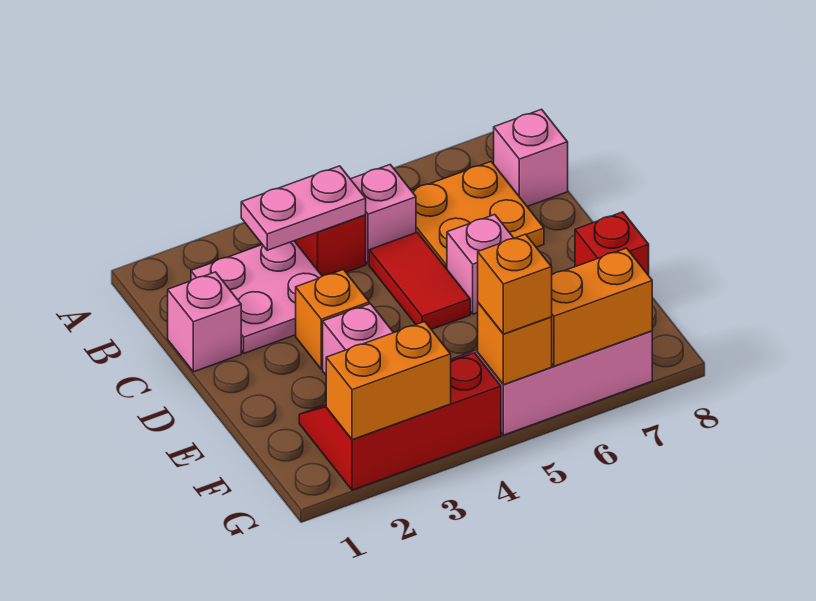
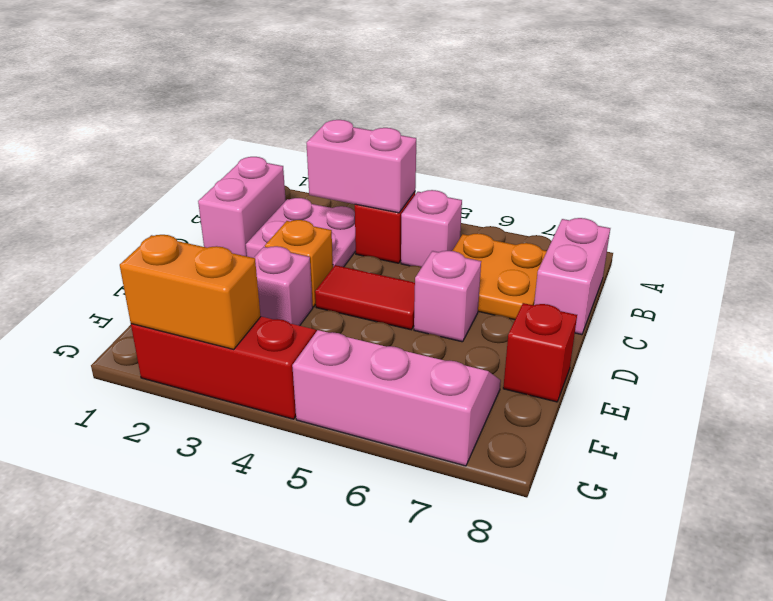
pink plate B3:B4 level 2 -> pink brick B3:B4 level 2
pink brick B8 level 1 -> pink brick B8:C8 level 1
pink brick C1 level 1 -> pink brick B1:C1 level 1
red tile C5:D5 level 1 -> red tile D4:D5 level 1
orange brick G5 level 2 -> none
orange brick G5 level 3 -> none
orange brick G6:G7 level 2 -> none

